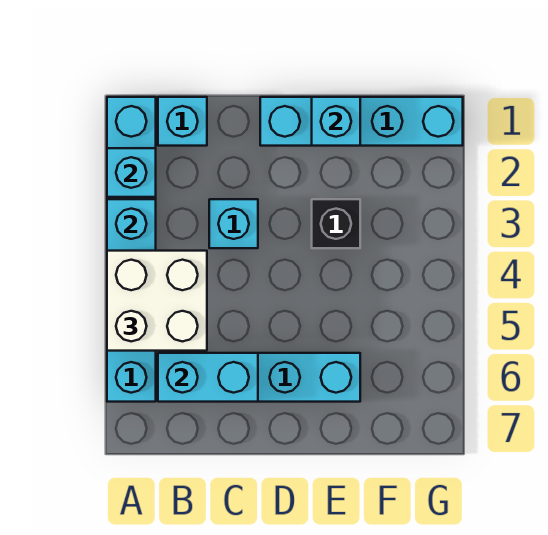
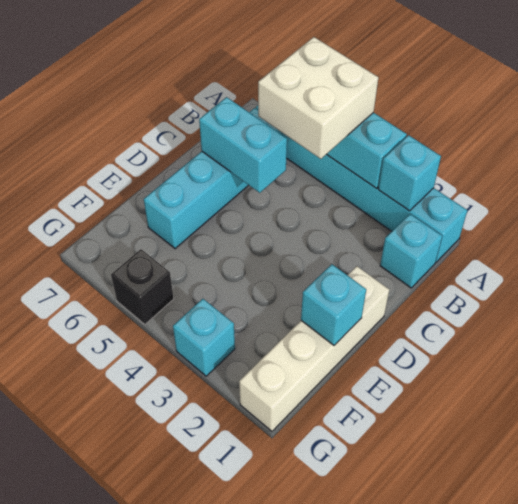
cyan brick B6:C6 level 2 -> cyan brick C5:C6 level 2
cyan brick C3 level 1 -> cyan brick G3 level 1
cyan brick D1:G1 level 1 -> white brick D1:G1 level 1
black brick E3 level 1 -> black brick G5 level 1

